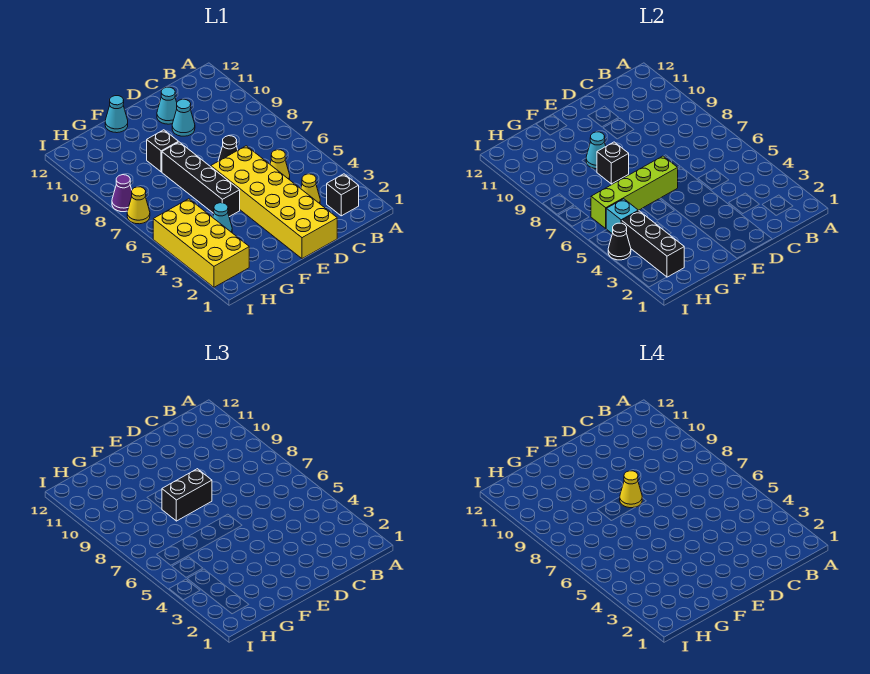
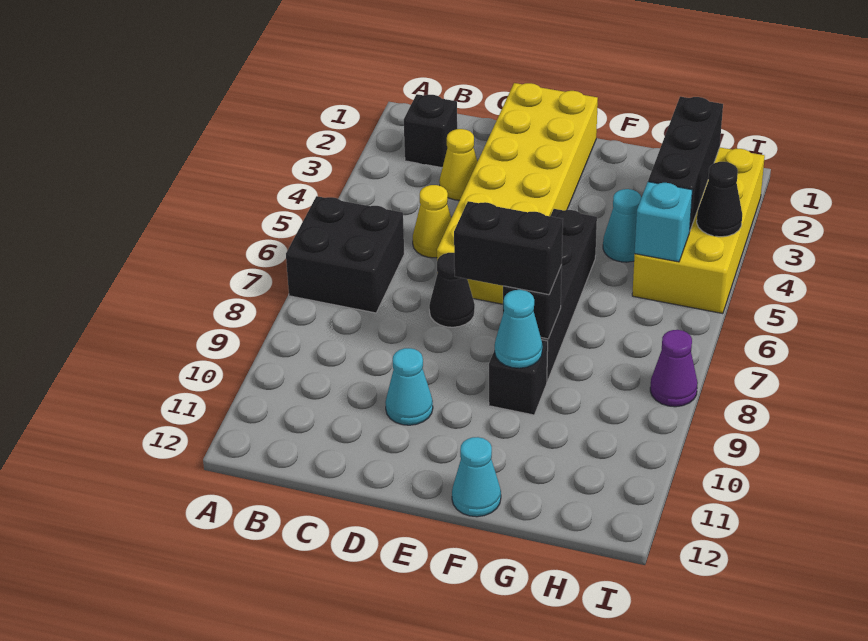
none -> black brick A6:B7 level 1
cyan cone D11 level 1 -> none
lime brick E6:H6 level 2 -> none
yellow cone E8 level 4 -> none
yellow cone I7 level 1 -> none

